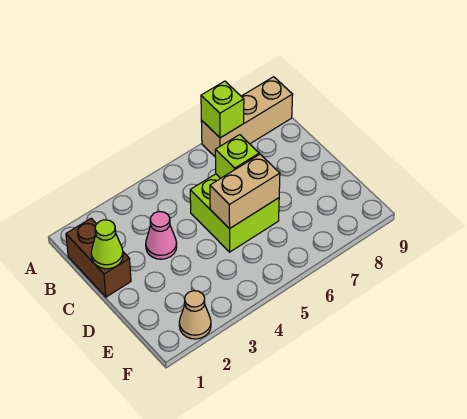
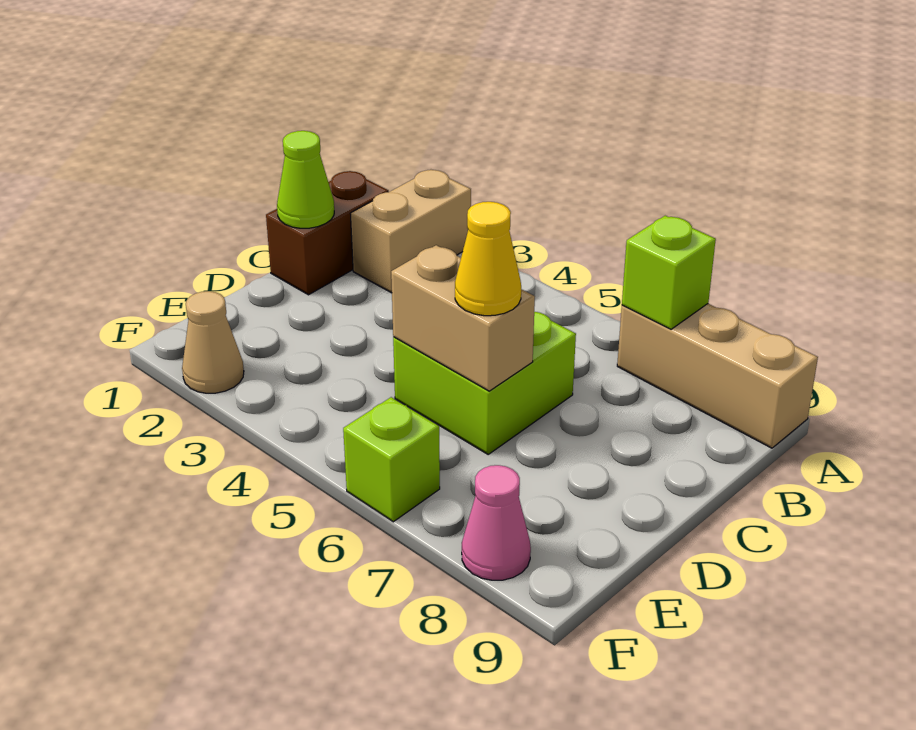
none -> tan brick A2:B2 level 1
pink cone C3 level 1 -> pink cone F8 level 1
lime brick C6 level 2 -> lime brick F6 level 1
none -> yellow cone D6 level 3

